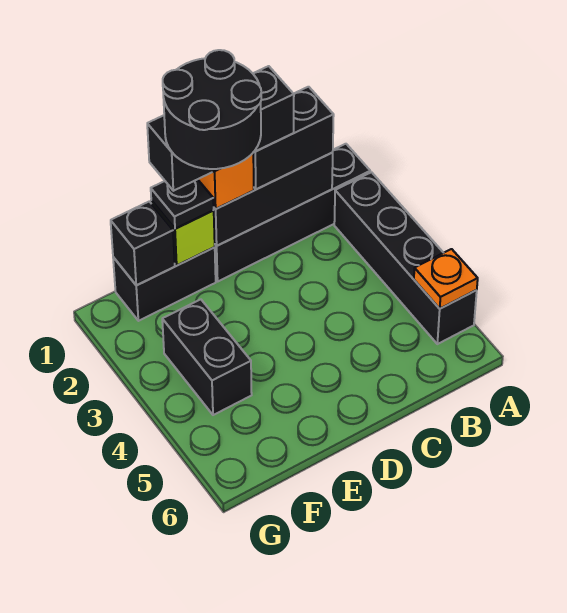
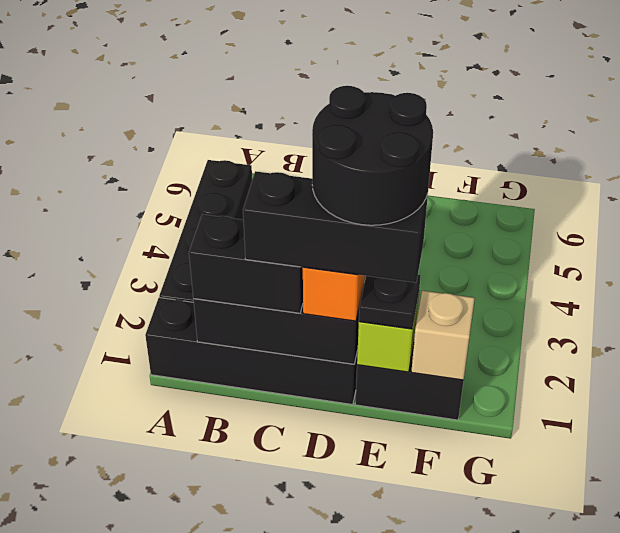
orange plate A5 level 2 -> none
black brick F1 level 2 -> tan brick F1 level 2
black brick F3:F4 level 1 -> none

